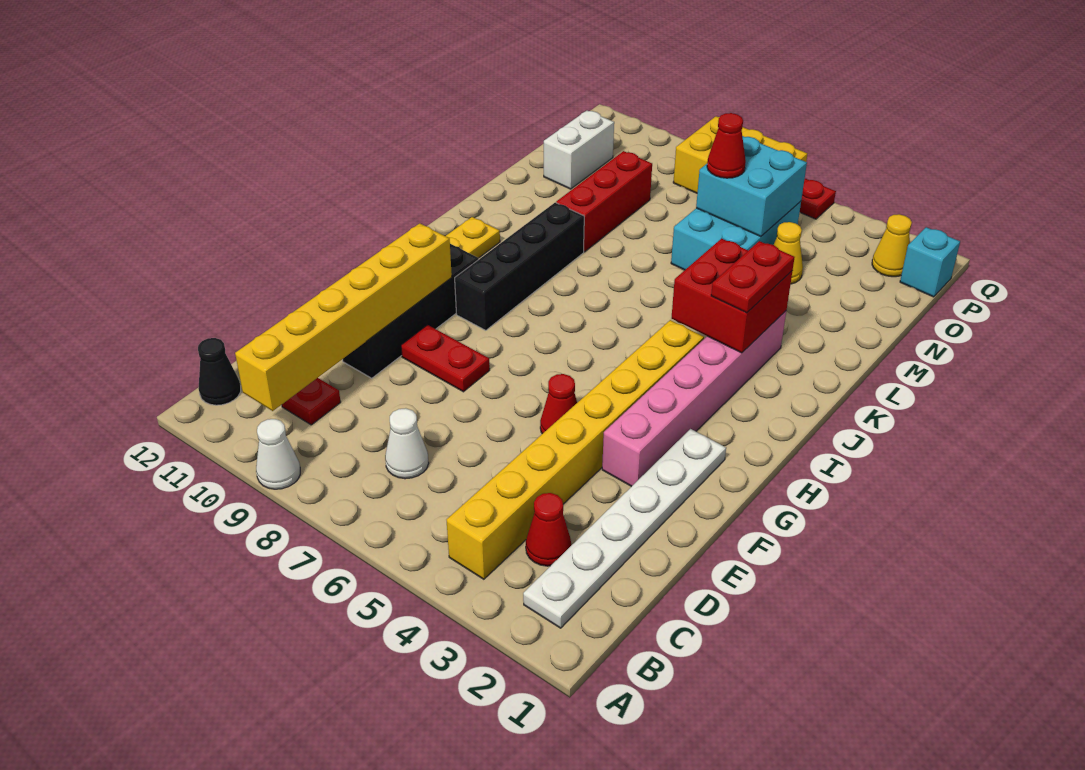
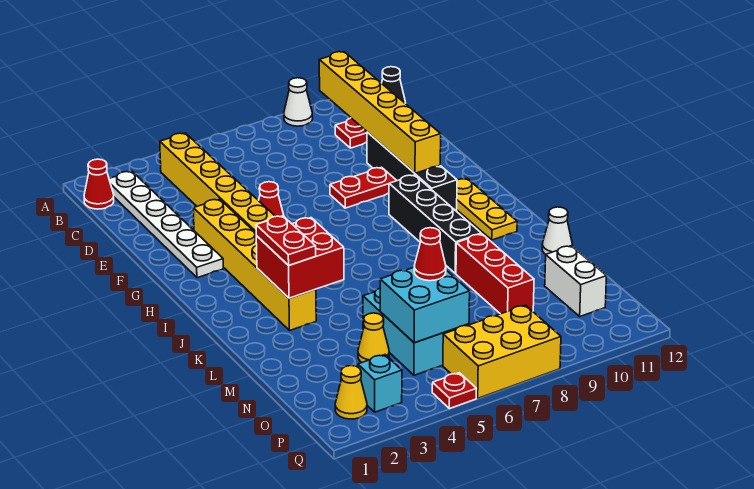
red cone C3 level 1 -> red cone B1 level 1
white cone C7 level 1 -> white cone L12 level 1
pink brick F3:K3 level 1 -> yellow brick F3:K3 level 1
cyan brick P1 level 1 -> cyan brick P3 level 1

